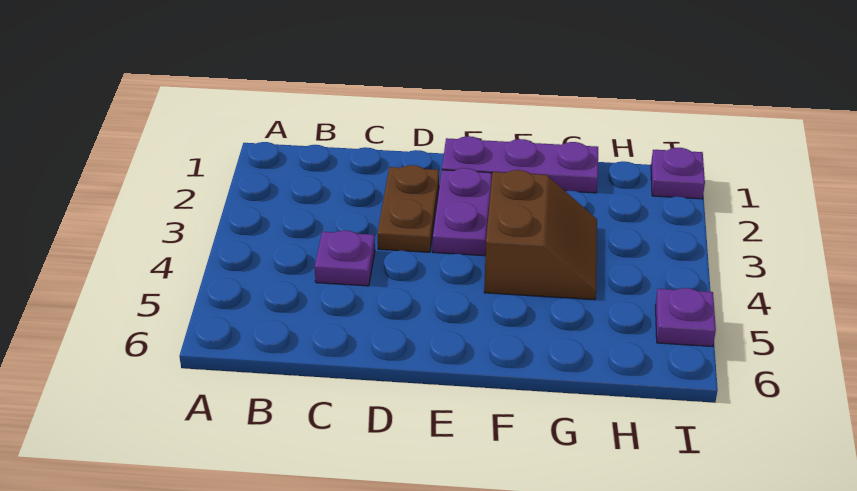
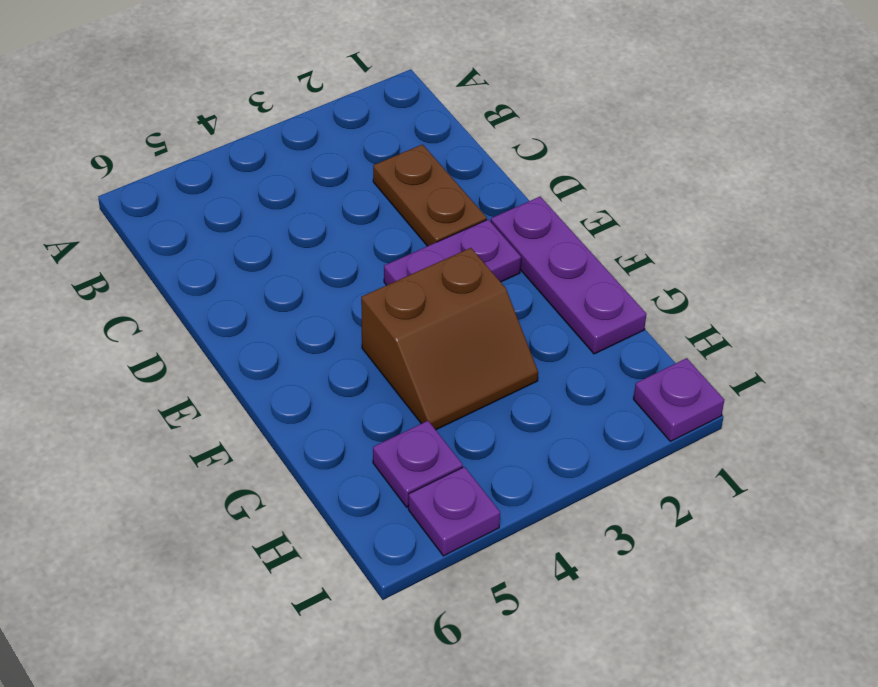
purple plate C4 level 1 -> purple plate H5 level 1
brown plate D2:D3 level 1 -> brown plate C2:D2 level 1

